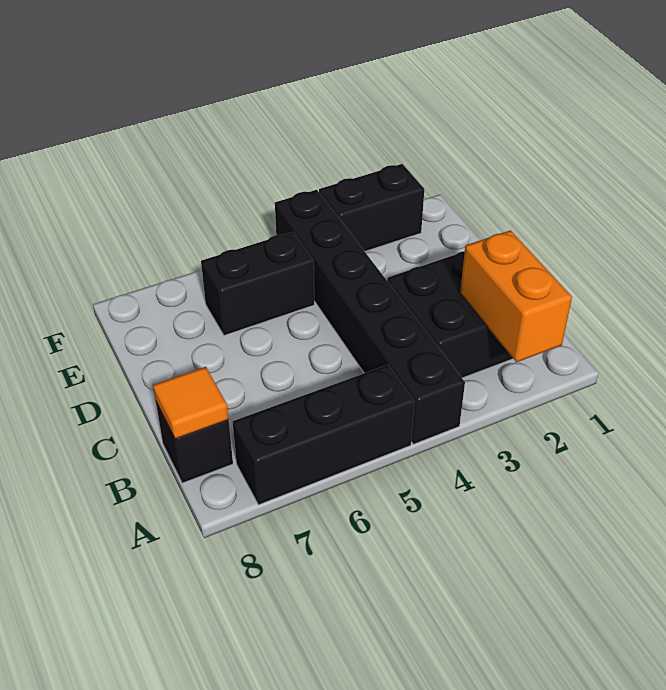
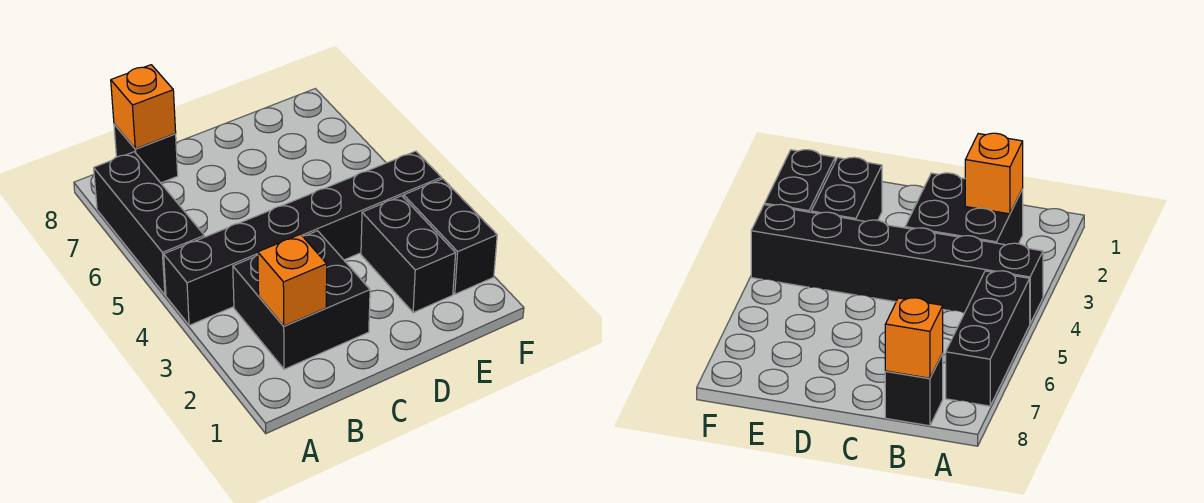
orange brick A2:B2 level 2 -> orange brick B2 level 2
orange tile B8 level 2 -> orange brick B8 level 2
black brick E5:E6 level 1 -> black brick E2:E3 level 1

